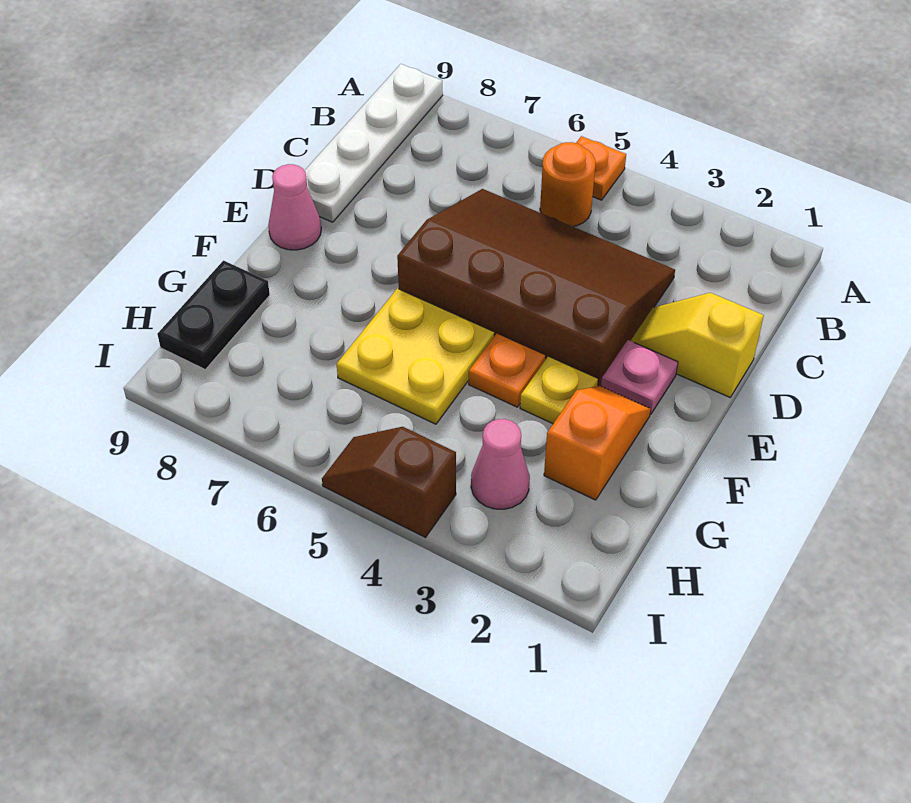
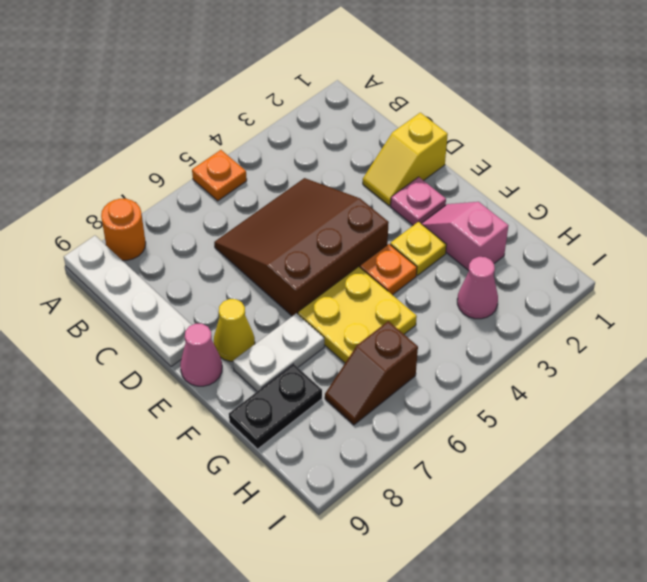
orange round brick B5 level 1 -> orange round brick A8 level 1
brown slope C3:E6 level 1 top E -> brown slope C4:E6 level 1 top E
none -> yellow cone E8 level 1
orange slope F2:G2 level 1 top G -> pink slope F2:G2 level 1 top G
none -> white plate F7:F8 level 1
black plate G9:H9 level 1 -> black plate G8:G9 level 1
brown slope I4:I5 level 1 top 4 -> brown slope H6:H7 level 1 top 6

